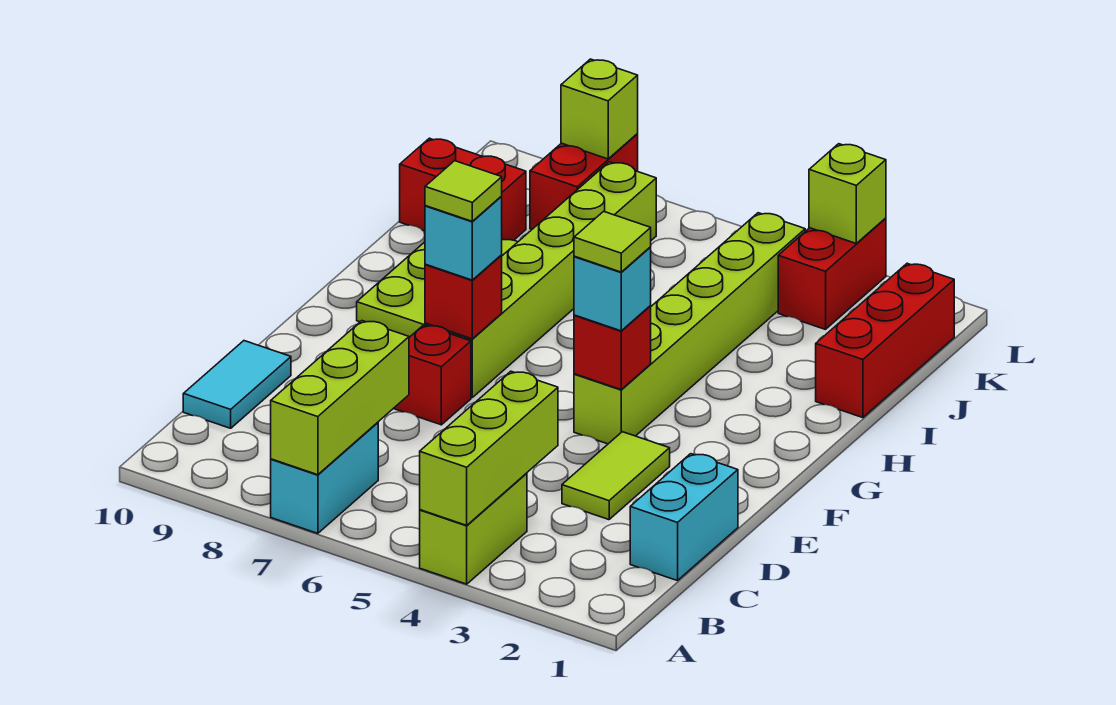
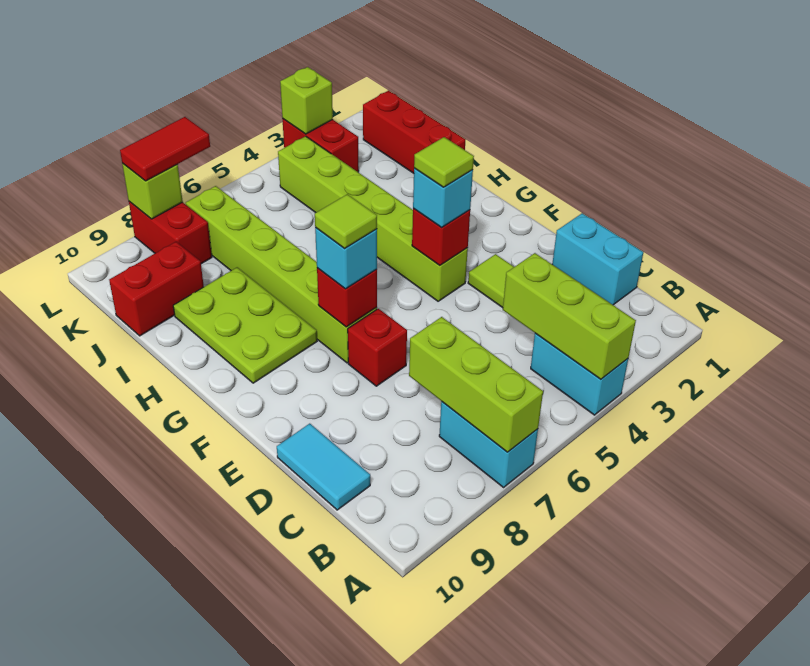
lime brick A4:B4 level 1 -> cyan brick A4:B4 level 1
none -> red tile L7:L8 level 3

